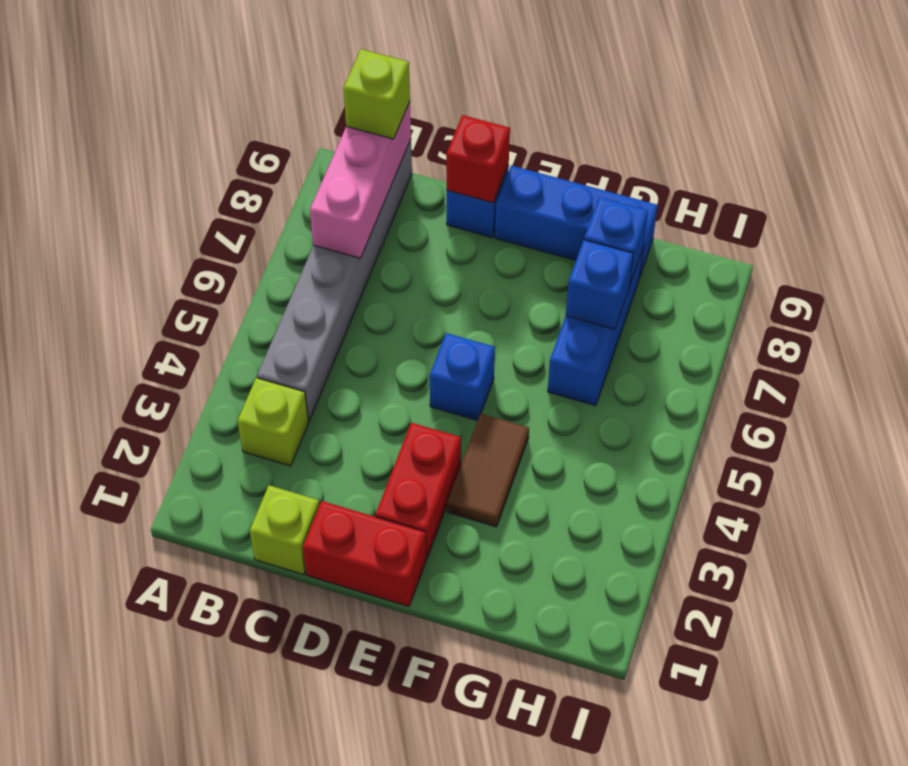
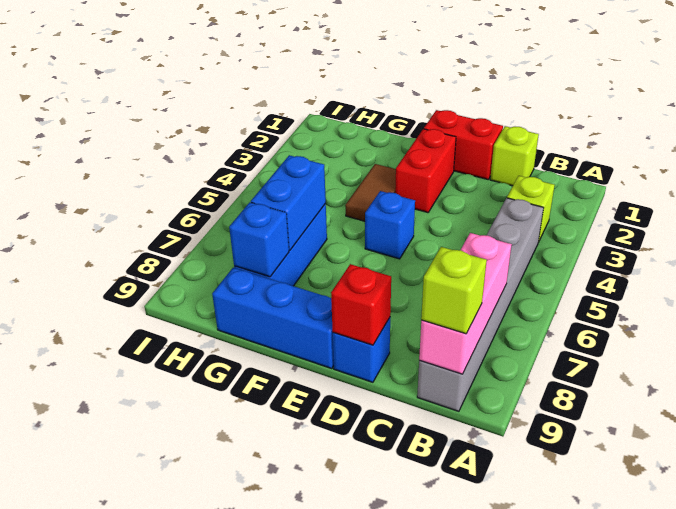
blue brick G7 level 2 -> blue brick G6:G7 level 2

